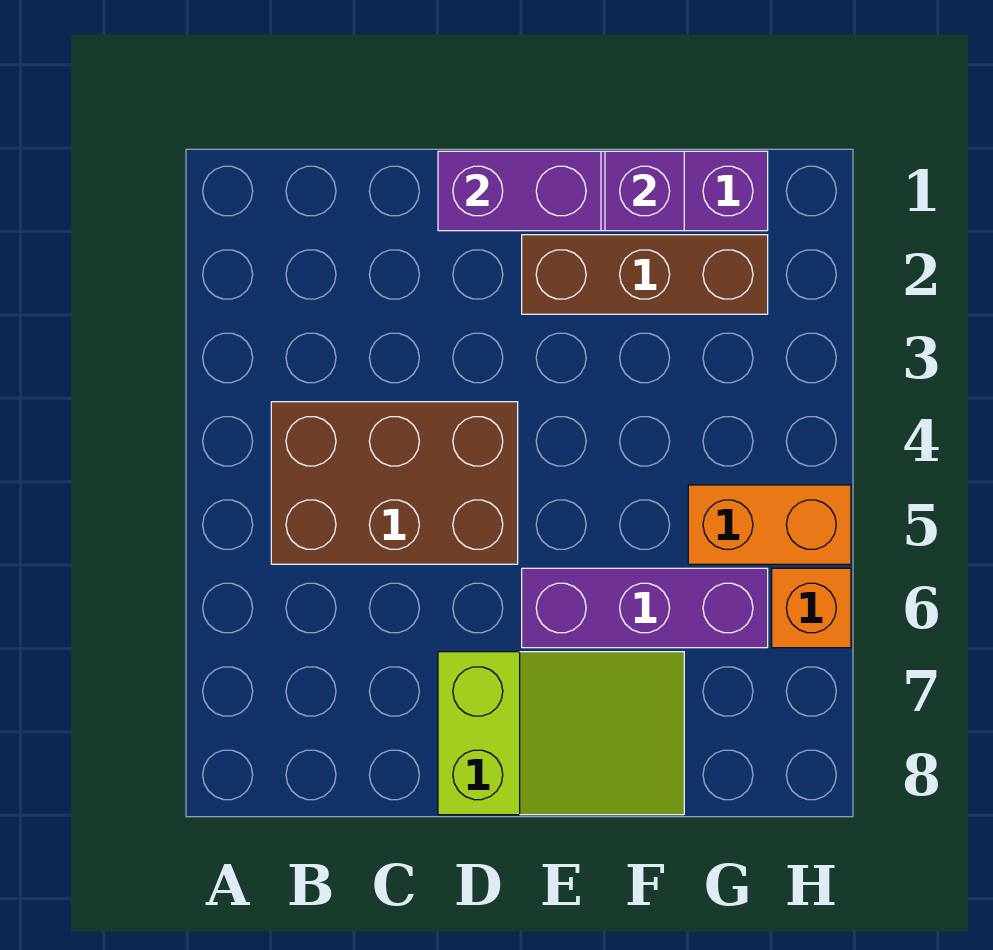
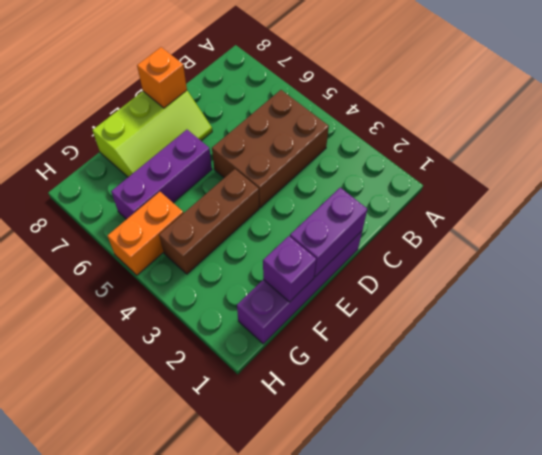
lime slope D7:F8 level 1 top D -> lime slope D7:F8 level 1 top 8
brown brick E2:G2 level 1 -> brown brick E4:G4 level 1
orange brick H6 level 1 -> orange brick D8 level 2

